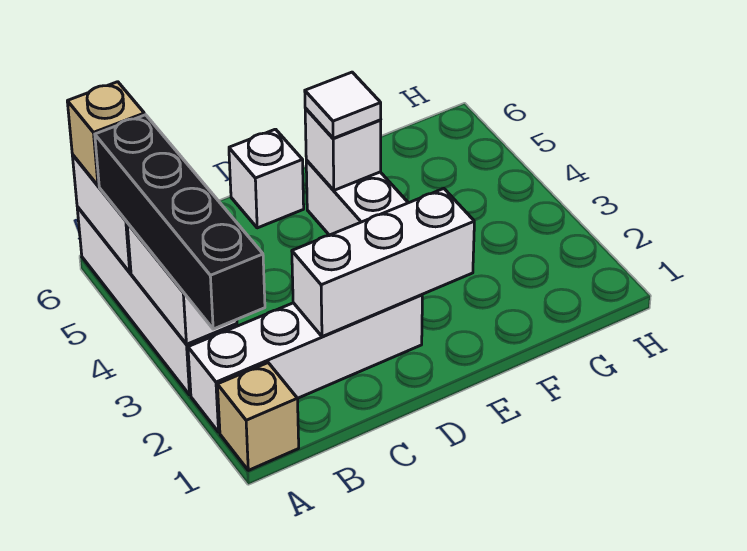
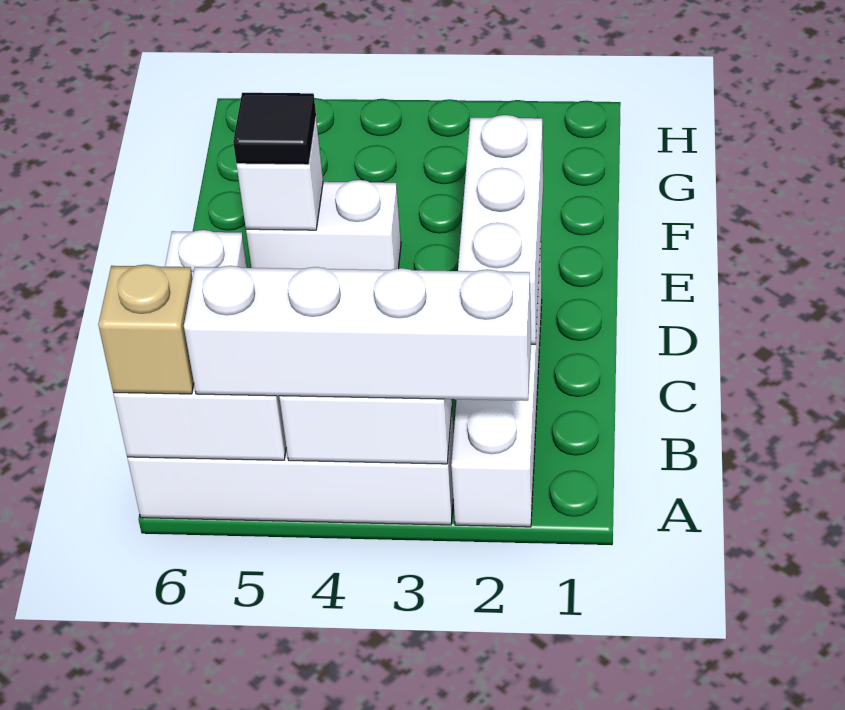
tan brick A1 level 1 -> none
black brick A2:A5 level 3 -> white brick A2:A5 level 3
white tile E5 level 3 -> black tile E5 level 3

